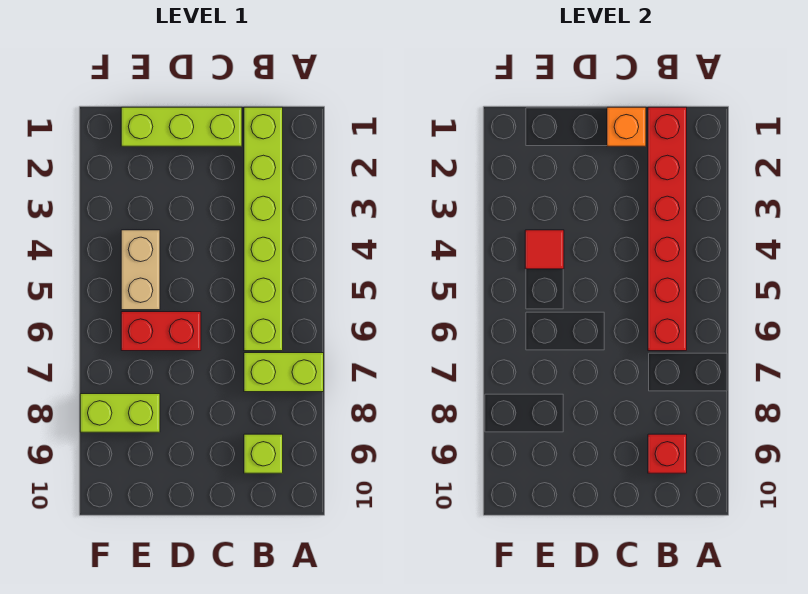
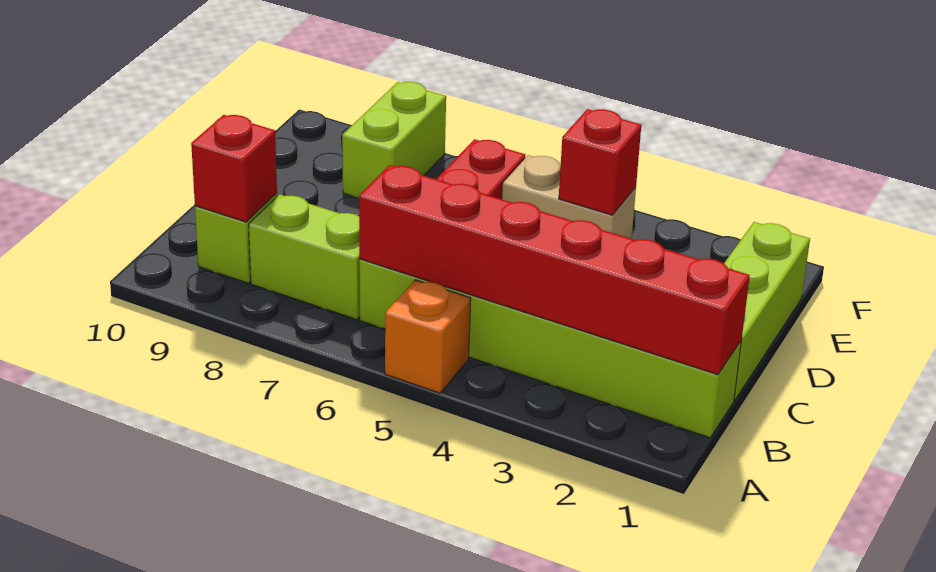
lime brick A7:B7 level 1 -> lime brick B7:B8 level 1
orange brick C1 level 2 -> orange brick A5 level 1
red tile E4 level 2 -> red brick E4 level 2

